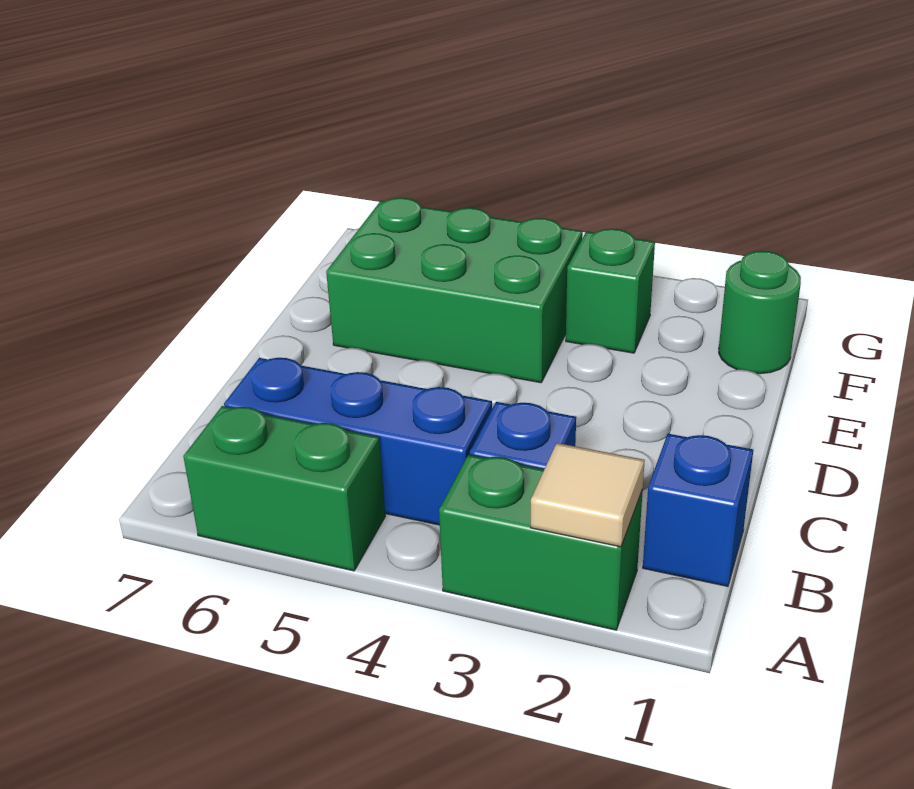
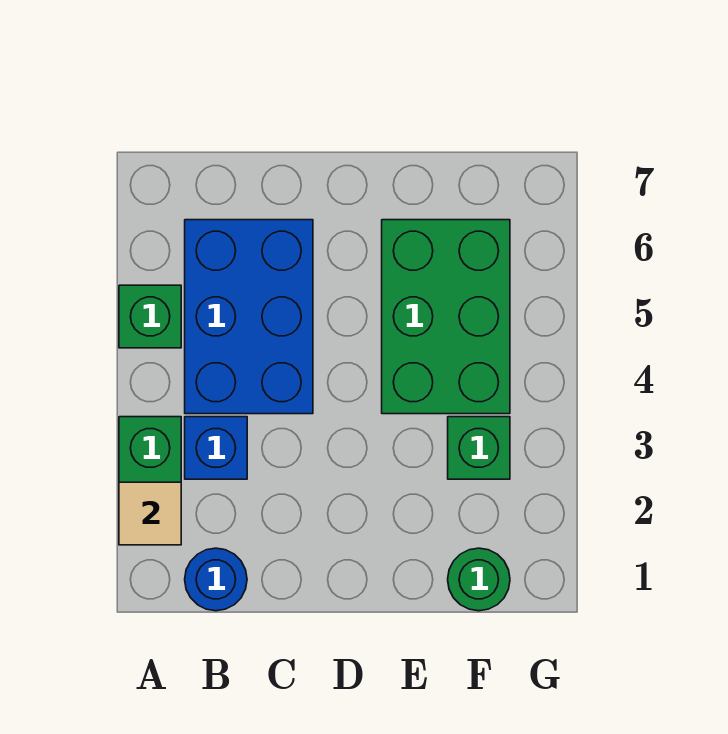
green brick A5:A6 level 1 -> green brick A5 level 1
blue brick B1 level 1 -> blue round brick B1 level 1
blue brick B4:B6 level 1 -> blue brick B4:C6 level 1

